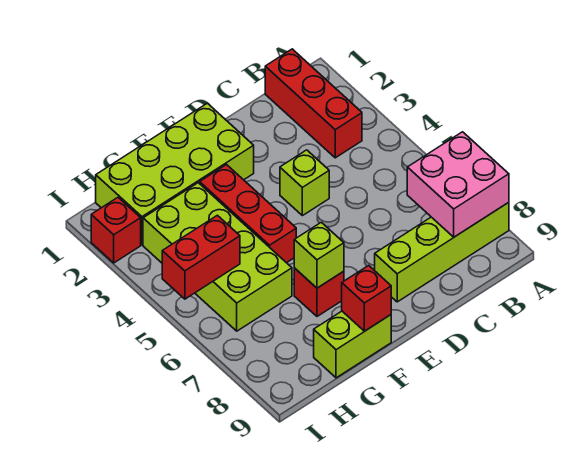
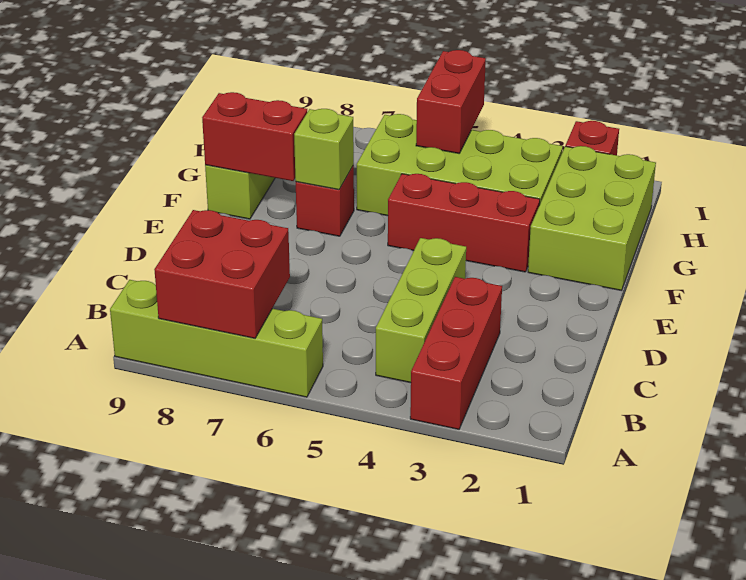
pink brick A7:B8 level 2 -> red brick A7:B8 level 2
lime brick A8:D8 level 1 -> lime brick A6:A9 level 1
red brick B1:B3 level 1 -> red brick A3:C3 level 1
lime brick D4 level 1 -> lime brick B4:D4 level 1
lime brick E1:H2 level 1 -> lime brick F1:H2 level 1
red brick F9 level 2 -> red brick F8:F9 level 2

